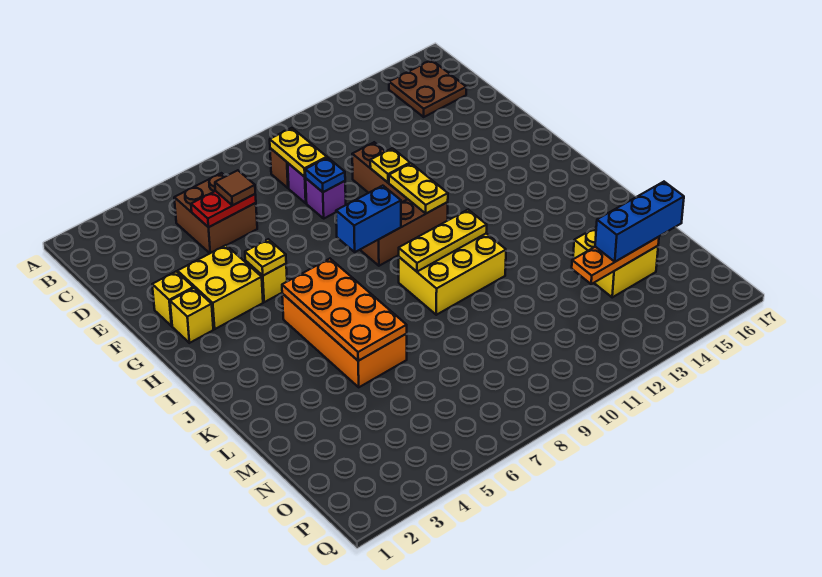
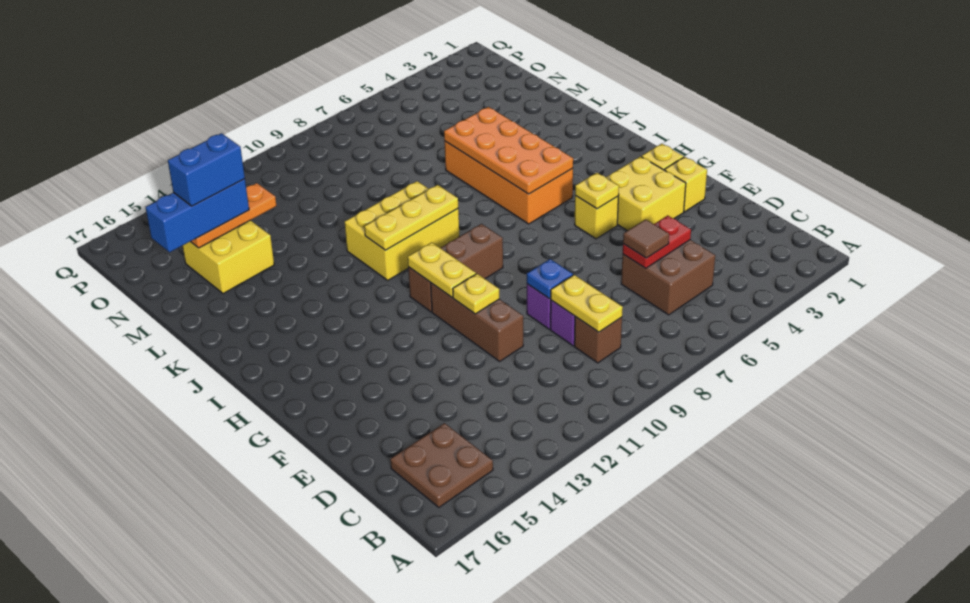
blue brick H8:H9 level 2 -> blue brick N14:N15 level 4

